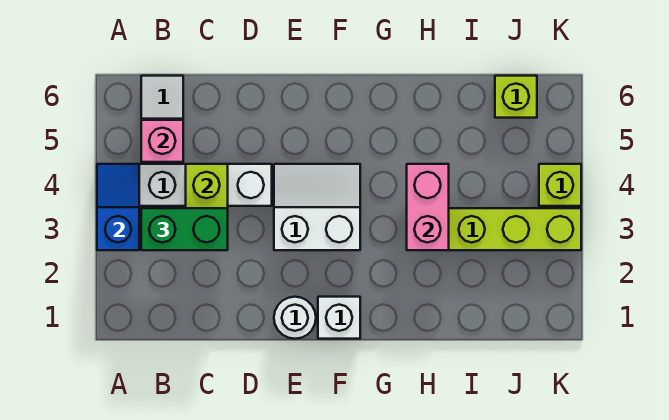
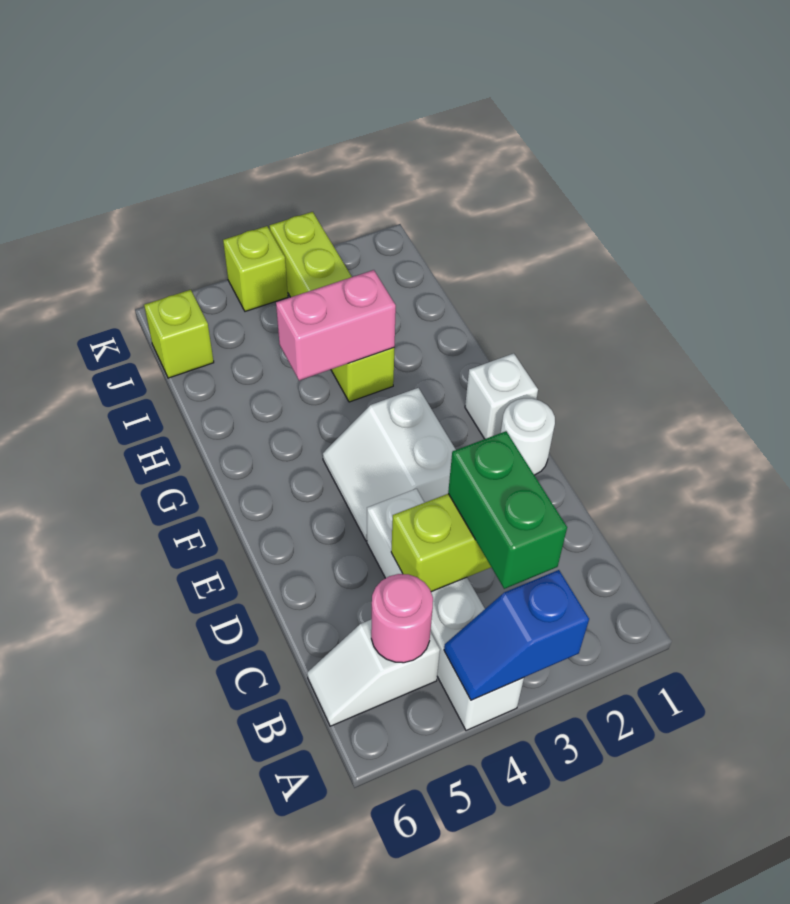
pink brick B5 level 2 -> pink round brick B5 level 2

